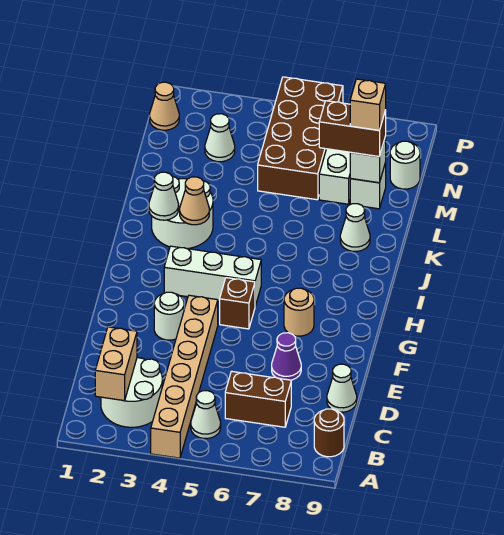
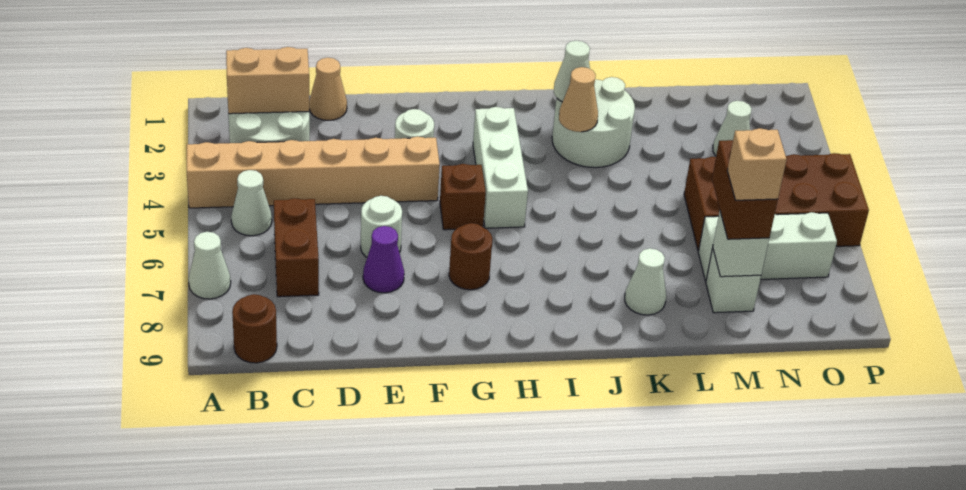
white cone D9 level 1 -> white cone A7 level 1
tan round brick G7 level 1 -> brown round brick G7 level 1
white round brick N9 level 1 -> white round brick E6 level 1
tan cone O1 level 1 -> tan cone D1 level 1

